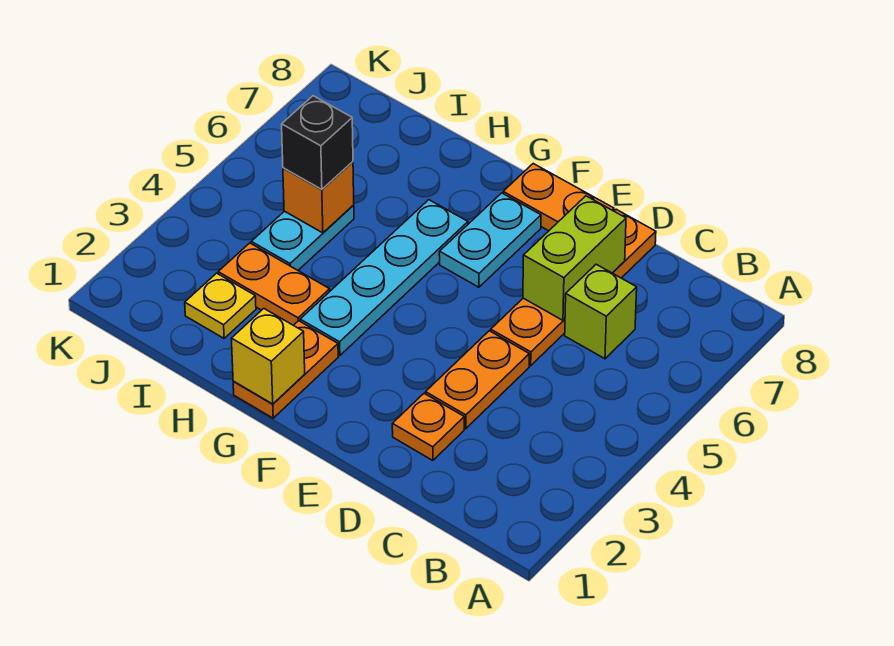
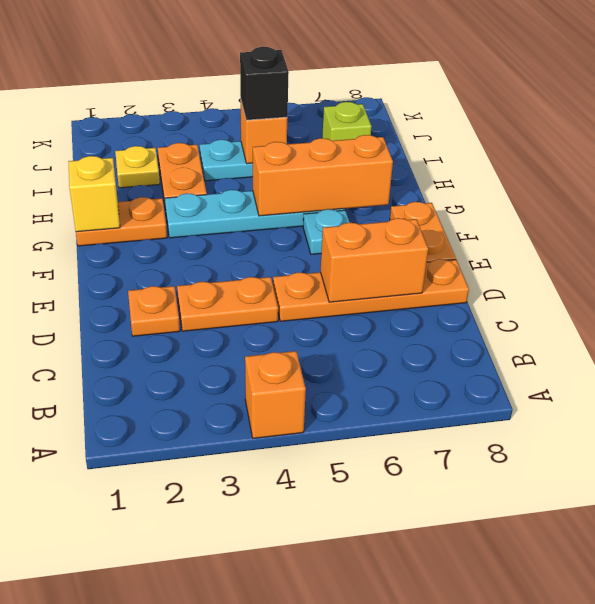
none -> orange brick A4 level 1
lime brick C6 level 1 -> lime brick I7 level 1
lime brick D6:D7 level 2 -> orange brick D6:D7 level 2
cyan plate F6:F7 level 1 -> cyan plate F6 level 1
none -> orange brick G5:G7 level 2

